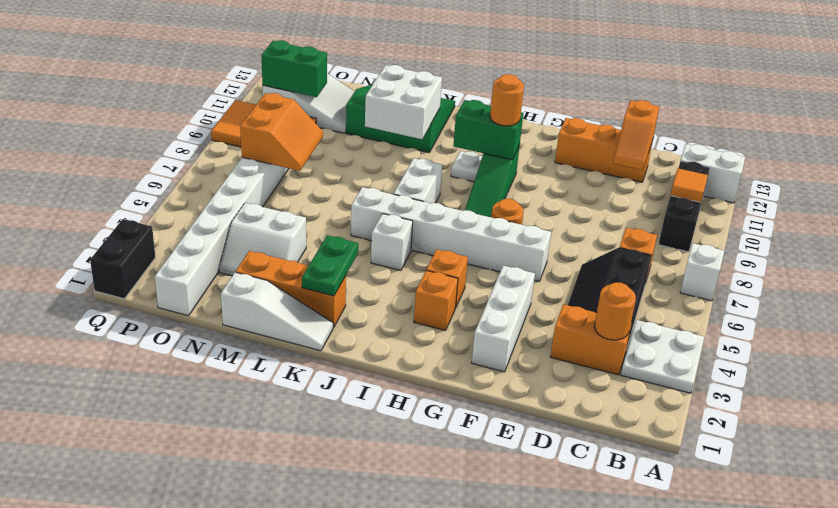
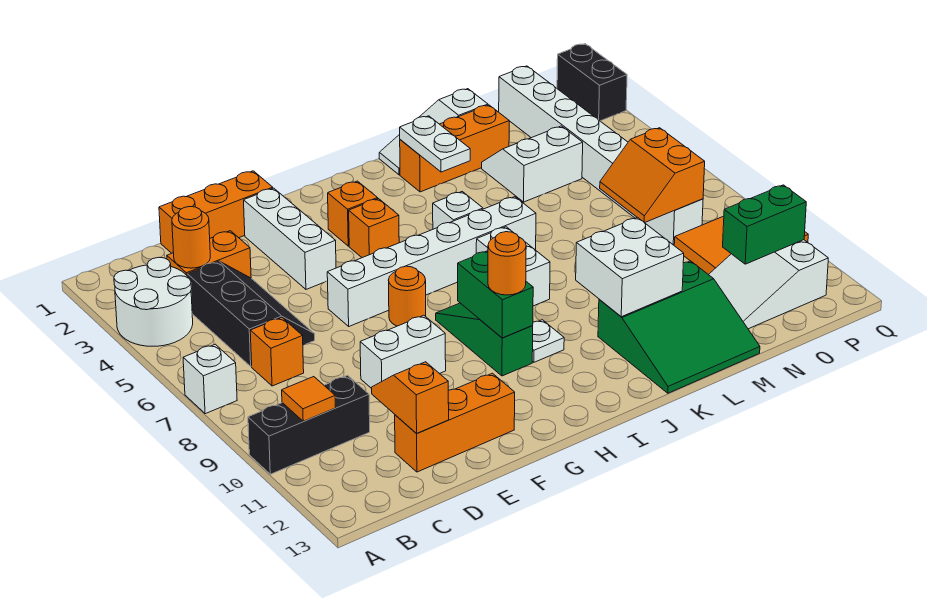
white plate A3:B4 level 1 -> white round brick A3:B4 level 1
white brick A12:B12 level 1 -> white brick E9:F9 level 1
black brick B9:B11 level 1 -> black brick A10:C10 level 1
none -> orange brick D1:F1 level 1
green brick H10:I10 level 2 -> green brick H9:H10 level 2
green plate K2:K3 level 2 -> white plate K2:K3 level 2

